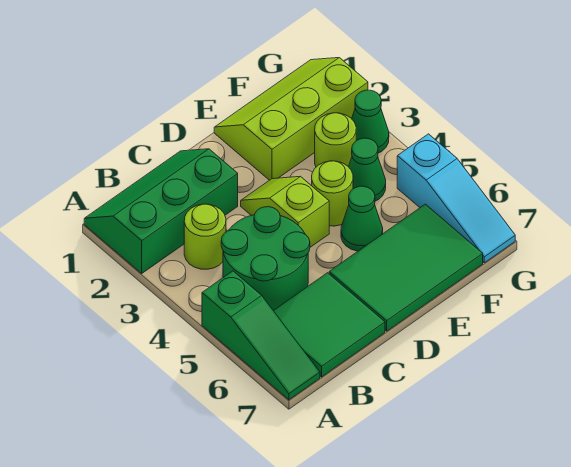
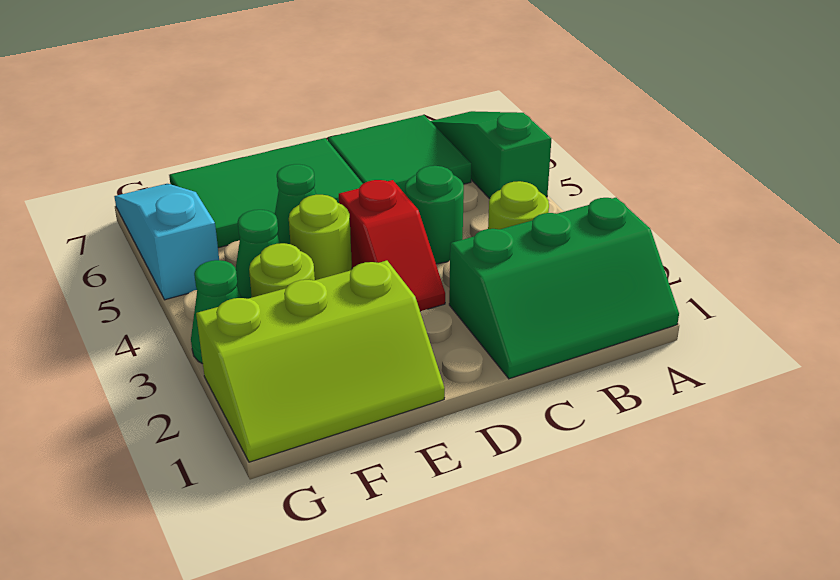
green round brick B4:C5 level 1 -> green round brick C4 level 1
lime slope D3:D4 level 1 top 4 -> red slope D3:D4 level 1 top 4

